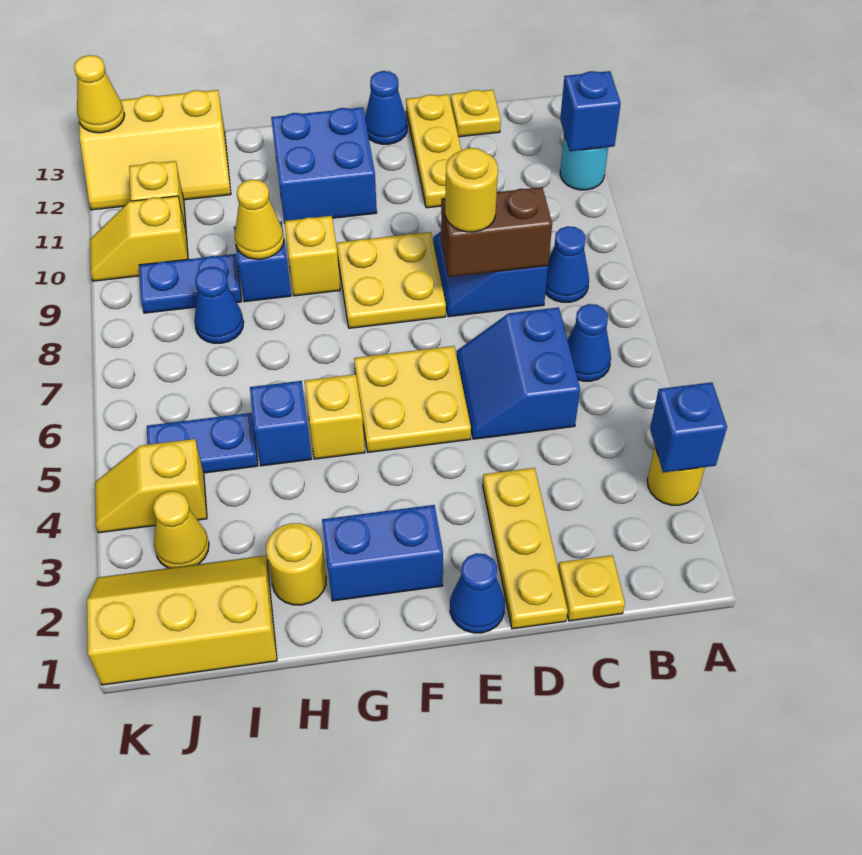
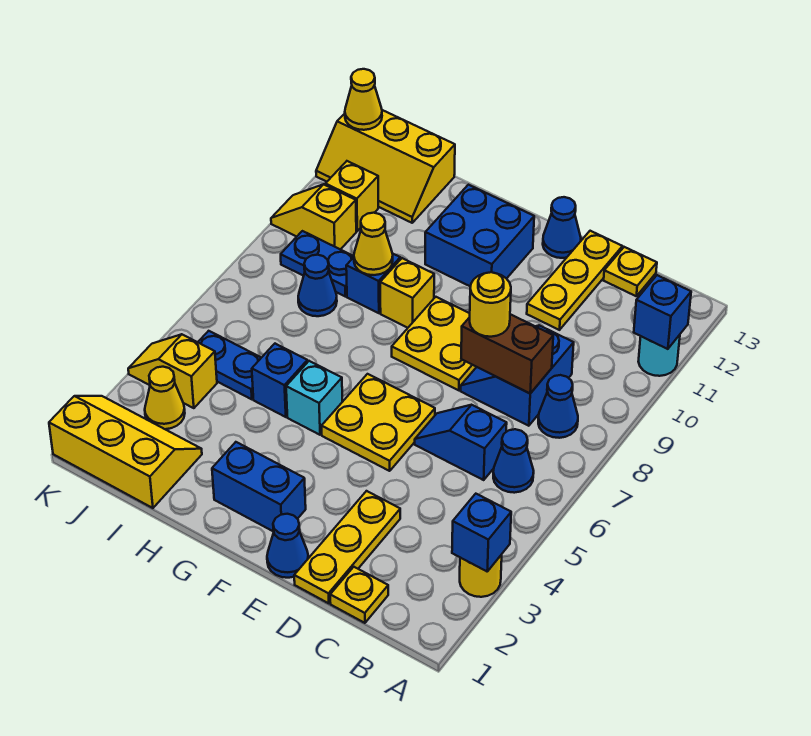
blue slope C5:D6 level 1 top C -> blue slope C6:D6 level 1 top C
yellow brick G5 level 1 -> cyan brick G5 level 1
yellow round brick H2 level 1 -> none

